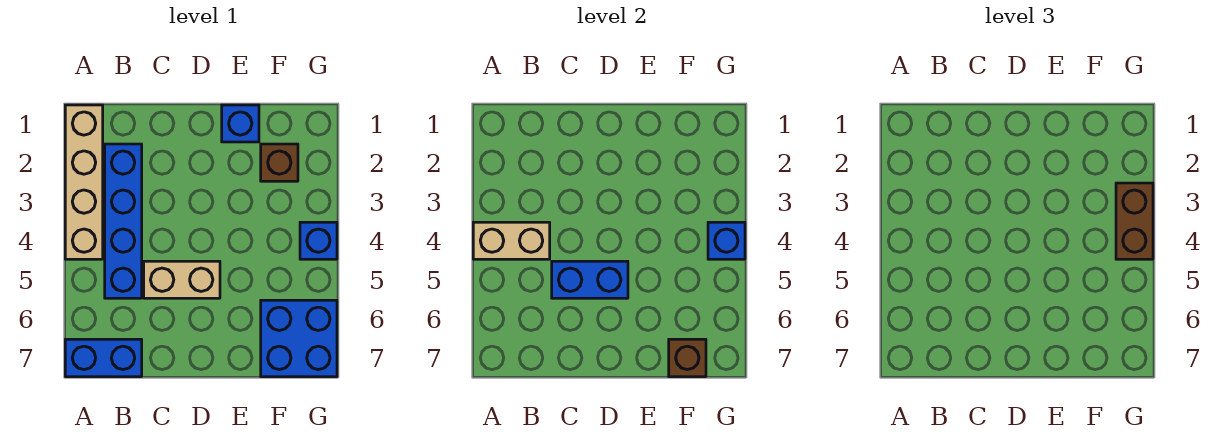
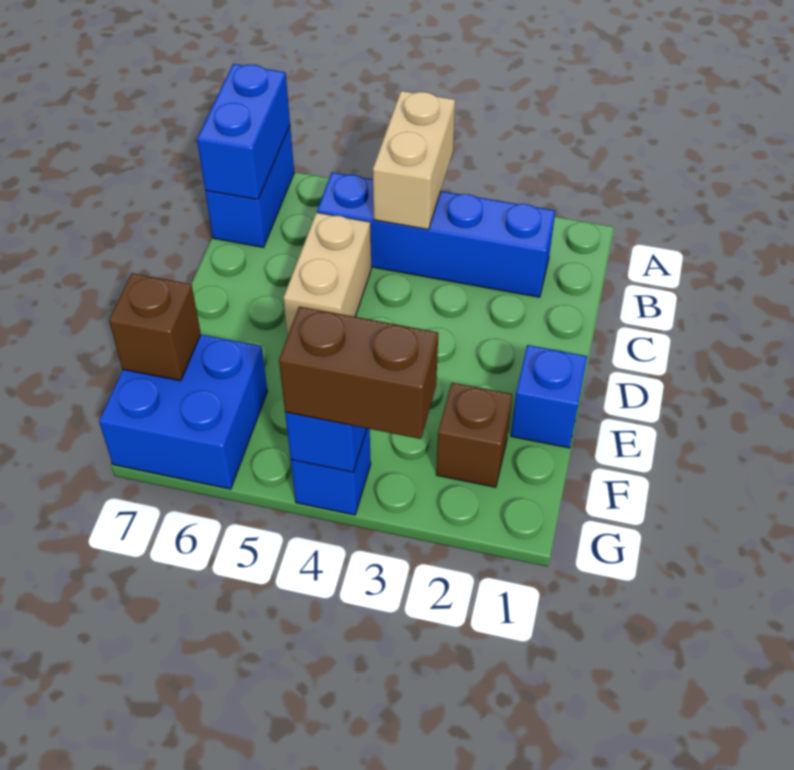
tan brick A1:A4 level 1 -> none
blue brick C5:D5 level 2 -> blue brick A7:B7 level 2

